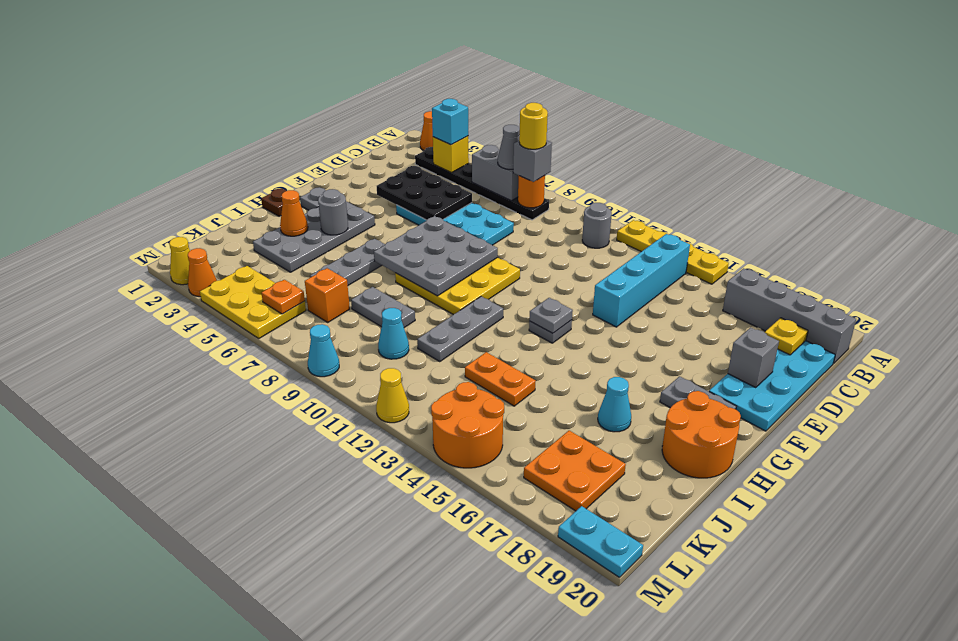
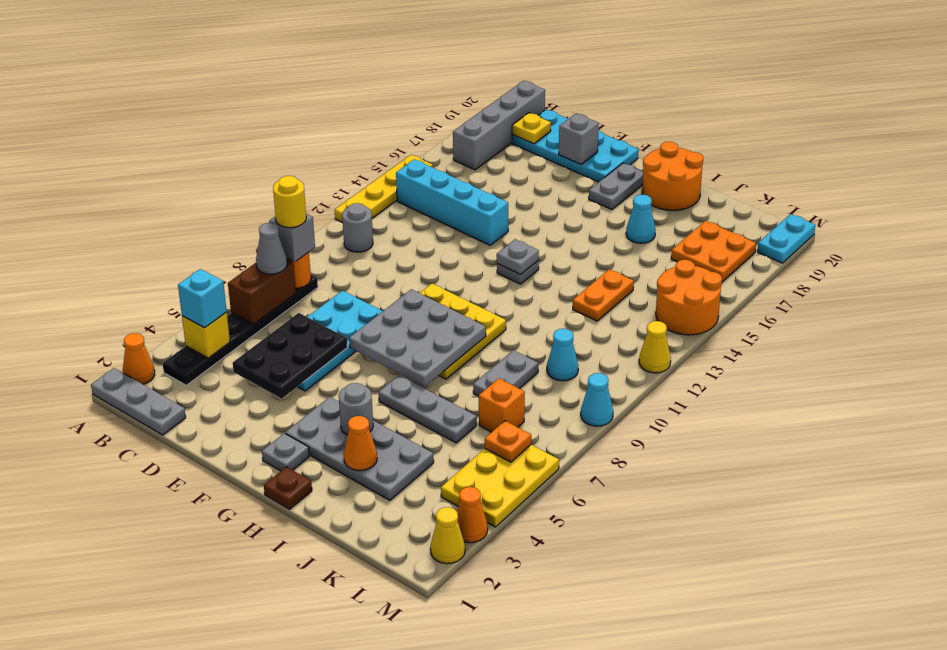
grey brick B6:B7 level 2 -> brown brick B6:B7 level 2
grey plate H11:J11 level 1 -> grey plate A1:C1 level 1

